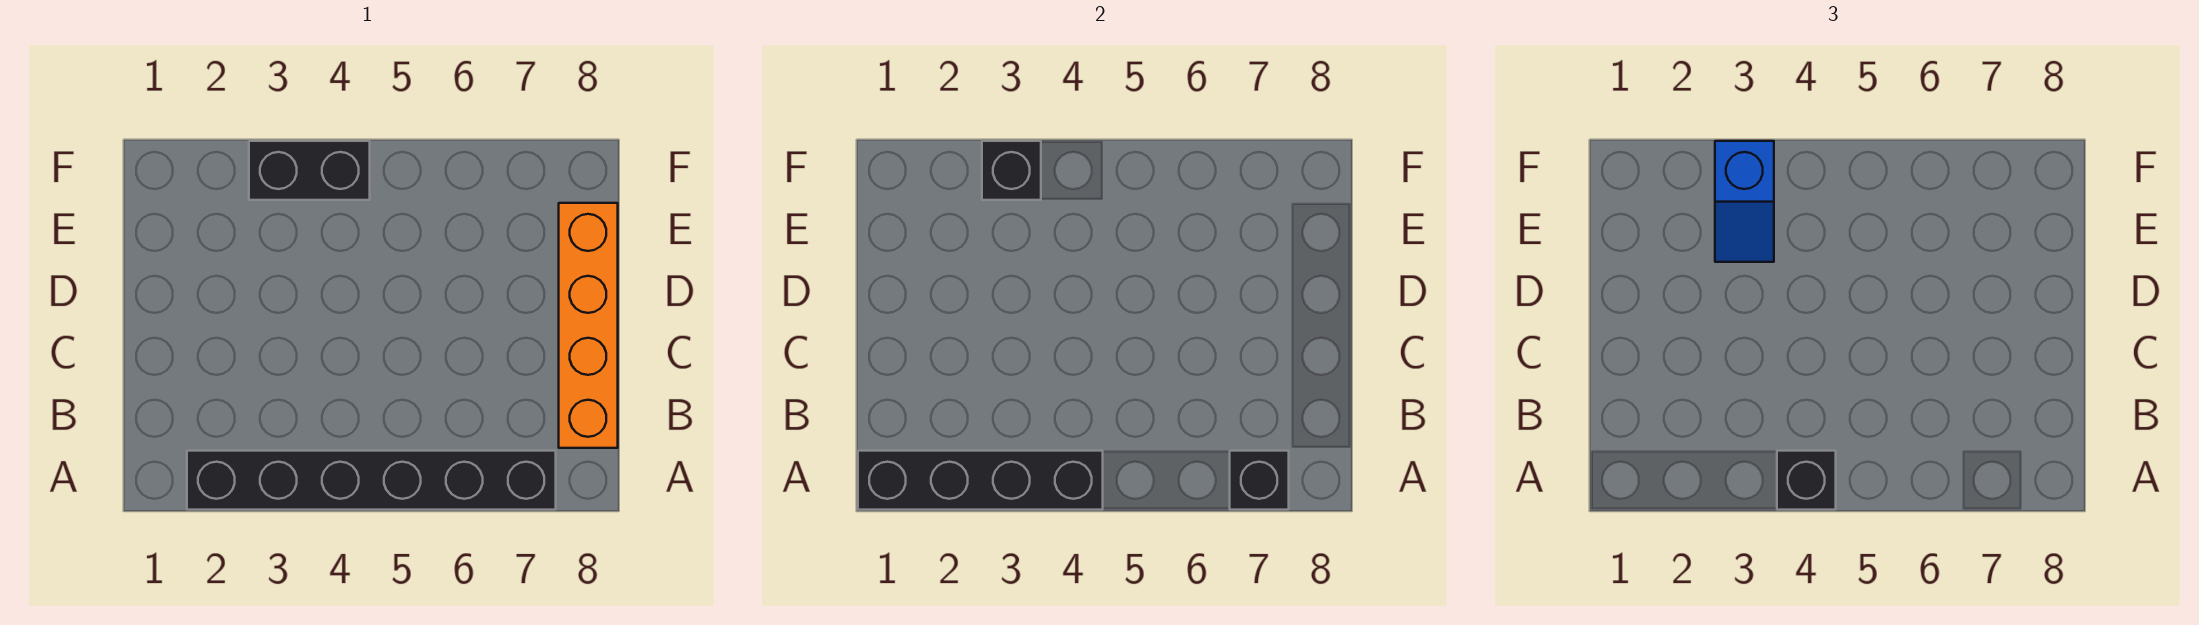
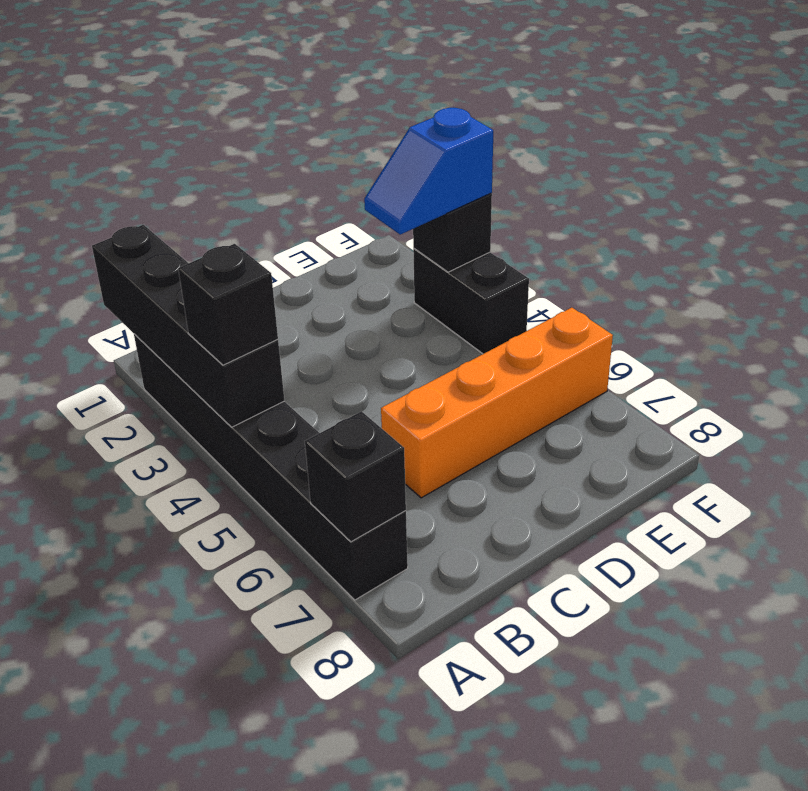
orange brick B8:E8 level 1 -> orange brick C6:F6 level 1

